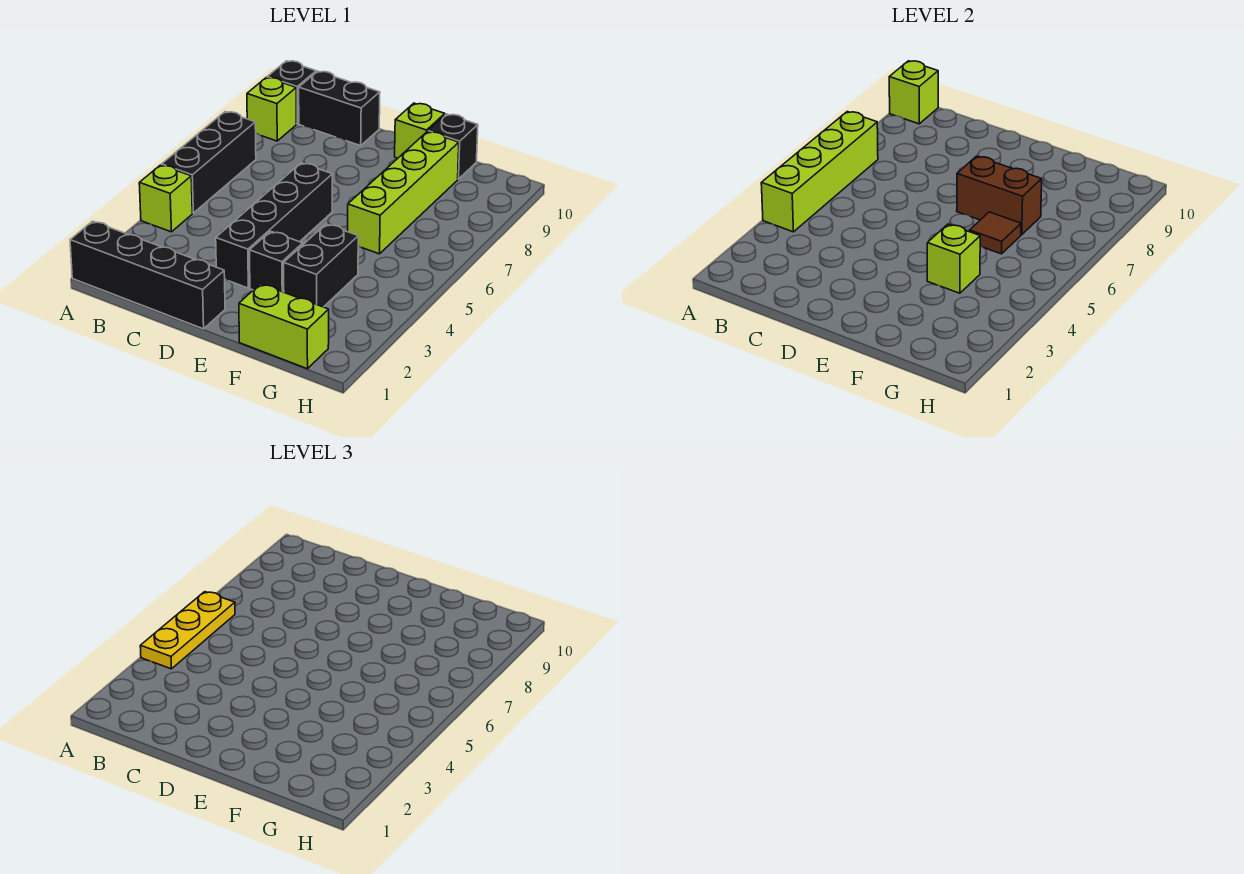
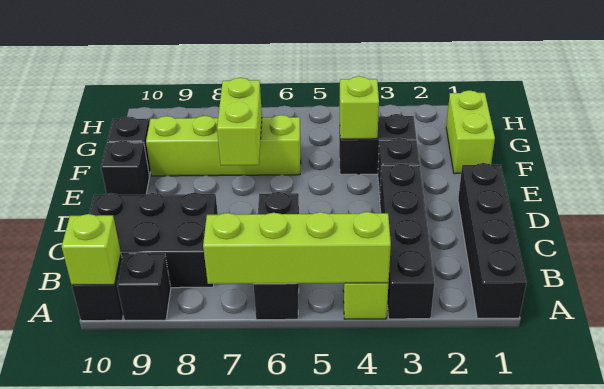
yellow plate A4:A6 level 3 -> none
black brick A5:A7 level 1 -> black brick A6:C6 level 1
lime brick A9 level 1 -> black brick A9 level 1
black brick B10:C10 level 1 -> black brick B8:C10 level 1
black brick D3:D6 level 1 -> black brick A3:D3 level 1
brown brick E7:F7 level 2 -> lime brick E7:F7 level 2
lime brick E10 level 1 -> black brick E10 level 1
brown tile F6 level 2 -> none

